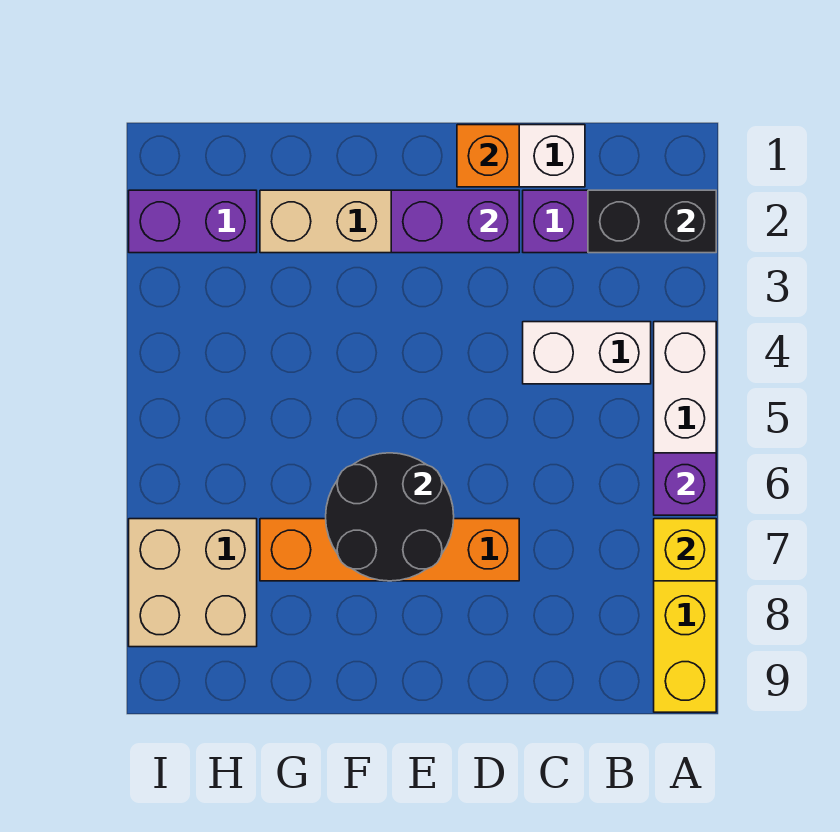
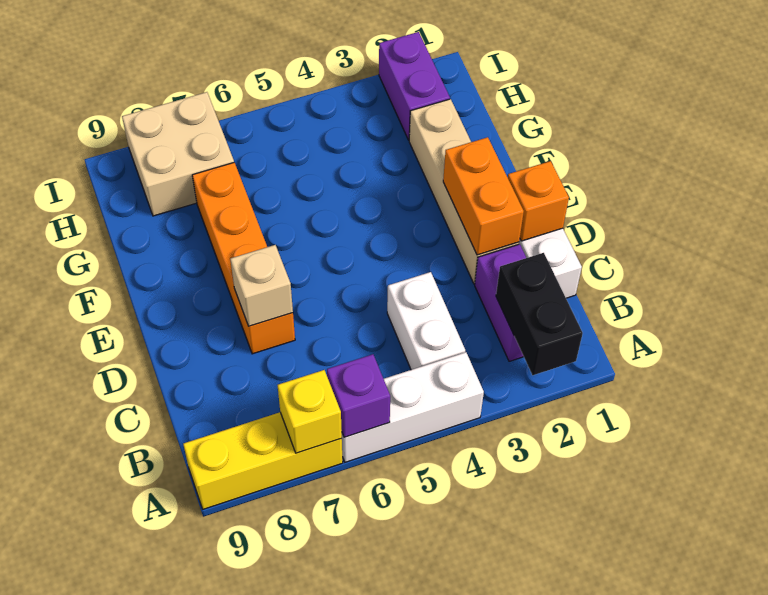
purple brick D2:E2 level 2 -> orange brick D2:E2 level 2
none -> tan brick D7 level 2
black round brick E6:F7 level 2 -> none

